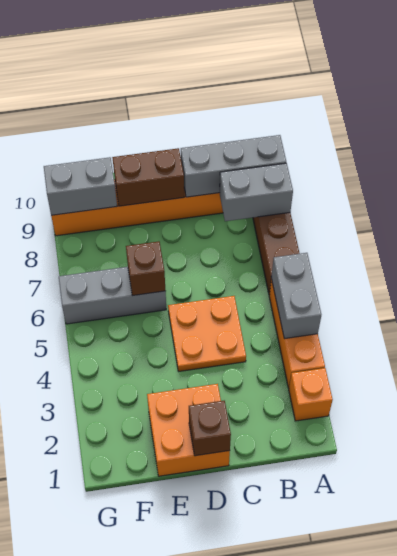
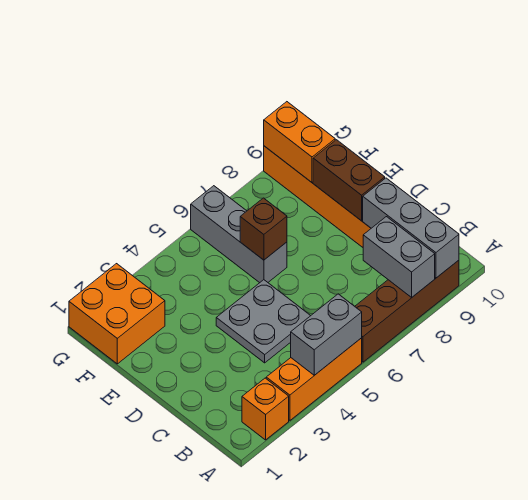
orange plate C4:D5 level 1 -> grey plate C4:D5 level 1
orange brick D1:E2 level 1 -> orange brick F1:G2 level 1
brown brick D1 level 2 -> none
grey brick F9:G9 level 2 -> orange brick F9:G9 level 2

